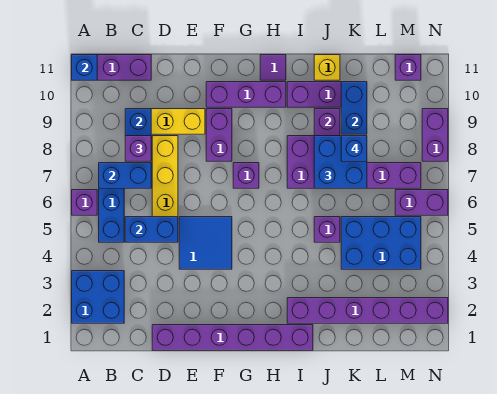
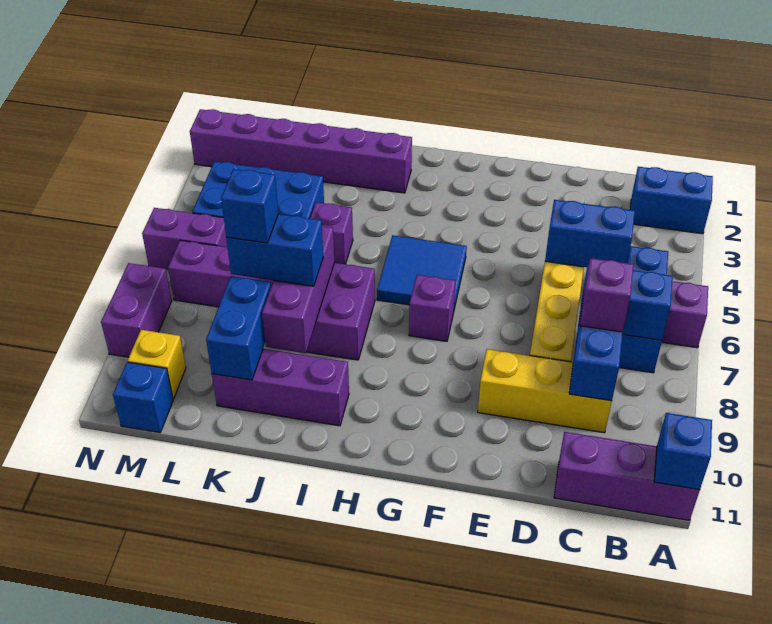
blue brick A2:B3 level 1 -> blue brick A2:B2 level 1
purple brick D1:I1 level 1 -> none
blue tile E4:F5 level 1 -> blue tile G5:H6 level 1
purple brick F8:F9 level 1 -> none
purple brick F10:H10 level 1 -> none
purple tile H11 level 1 -> none
blue brick J7:K8 level 3 -> blue brick J8:K8 level 3
yellow brick J11 level 1 -> yellow brick M10 level 1
purple brick M11 level 1 -> blue brick M11 level 1

